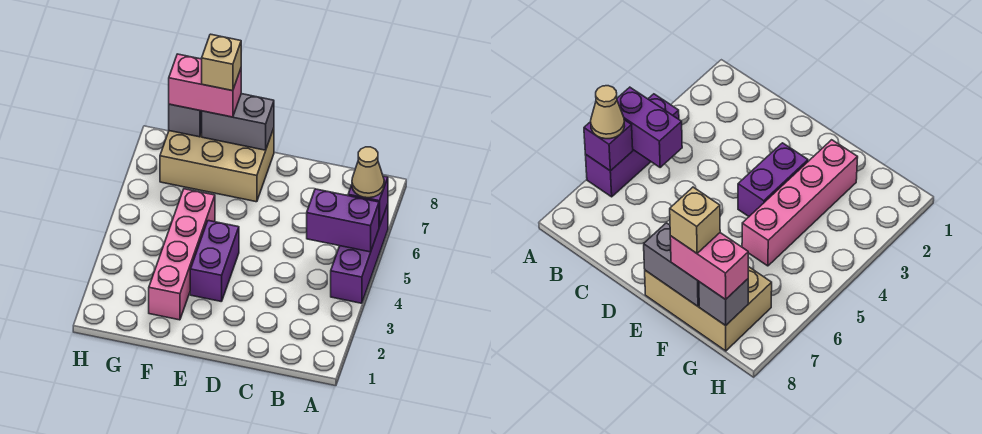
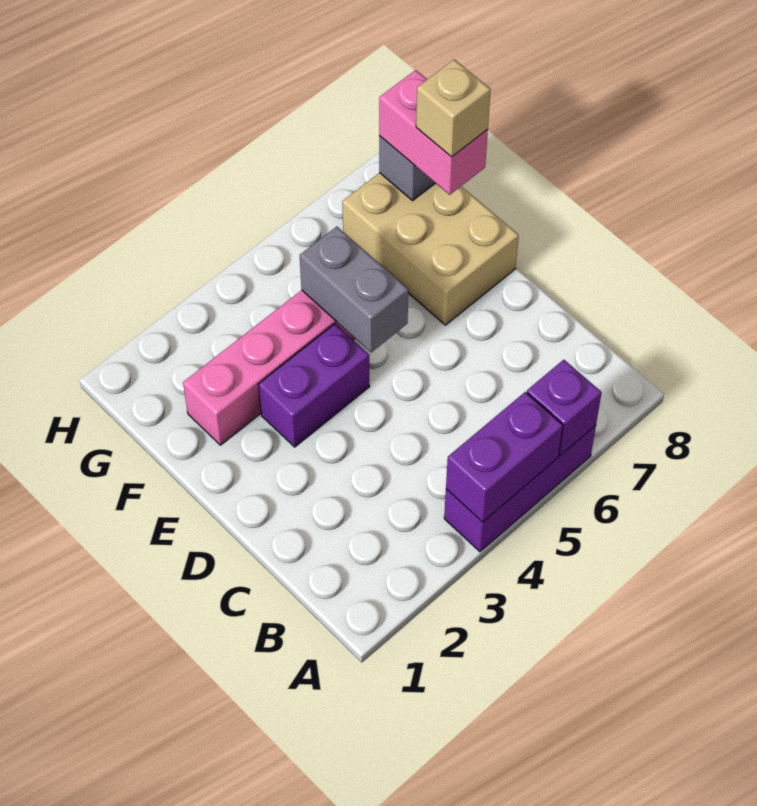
purple brick A5:B5 level 2 -> purple brick A4:A5 level 2
tan cone A6 level 3 -> none
grey brick E8:F8 level 2 -> grey brick E5:F5 level 2

